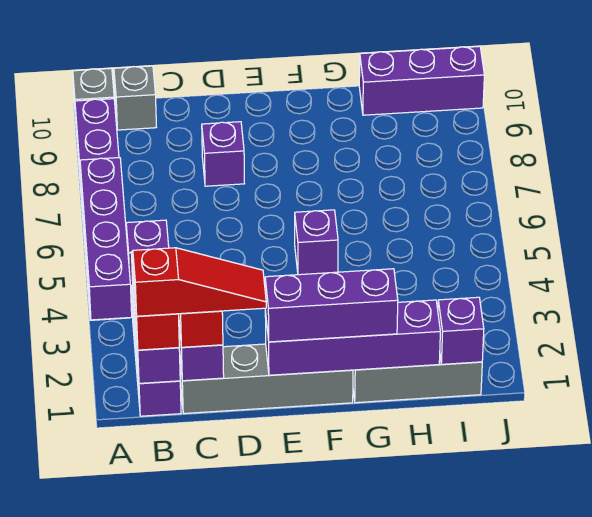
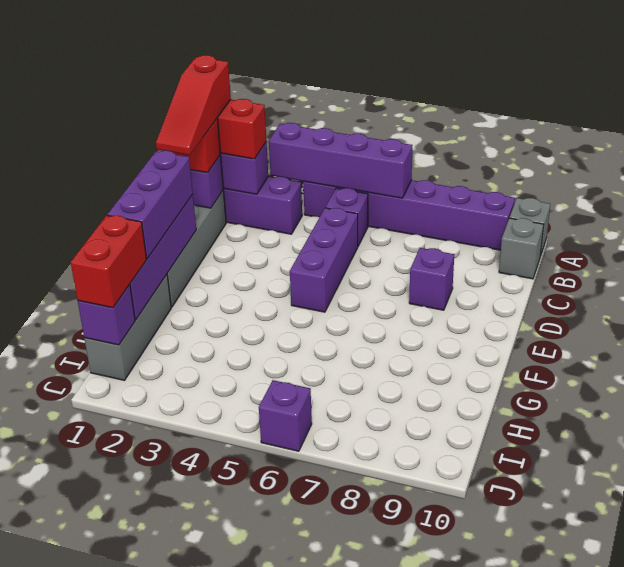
purple brick F5 level 1 -> purple brick J6 level 1
none -> red brick H1:I1 level 3
purple brick H10:J10 level 1 -> purple brick C5:E5 level 1

